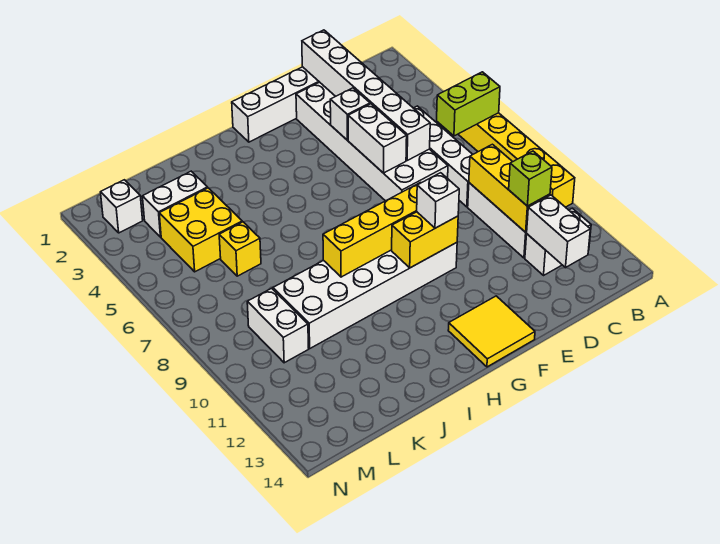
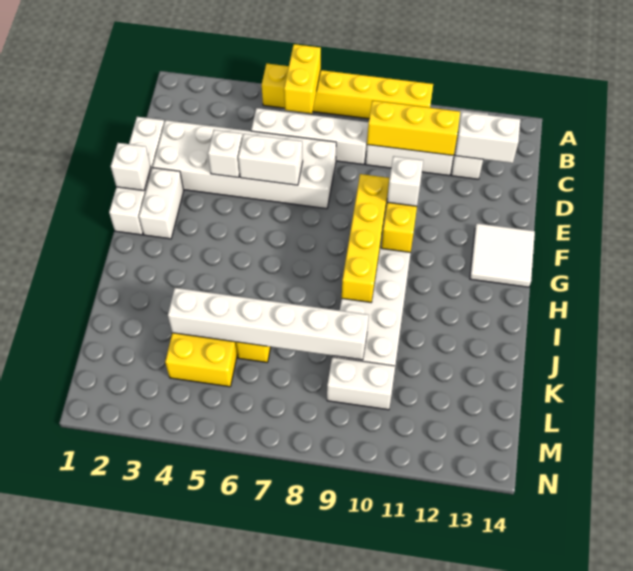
lime brick A6:B6 level 2 -> yellow brick A6:B6 level 2
lime brick C11 level 3 -> none
white brick D1:D6 level 2 -> white brick K4:K9 level 2
yellow tile F13:G14 level 1 -> white tile F13:G14 level 1
white brick K3:L3 level 1 -> white brick F2:G2 level 1
white brick M2 level 1 -> white brick F1 level 2

